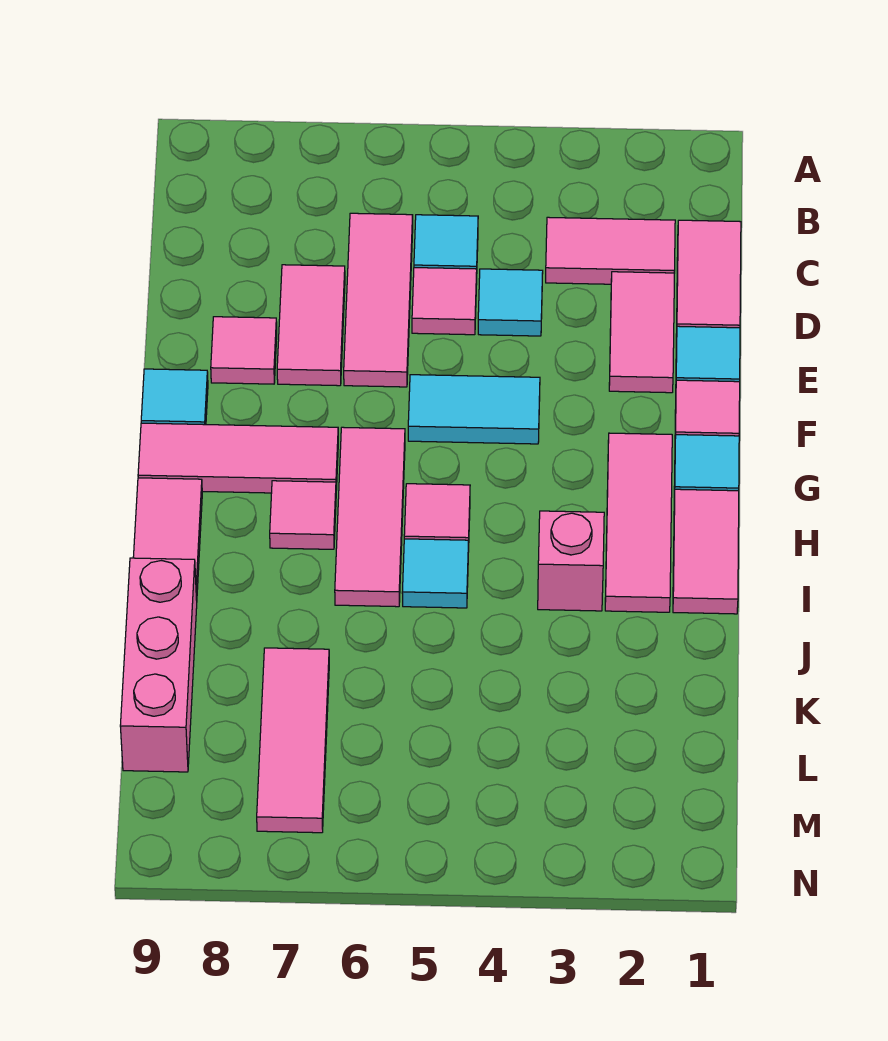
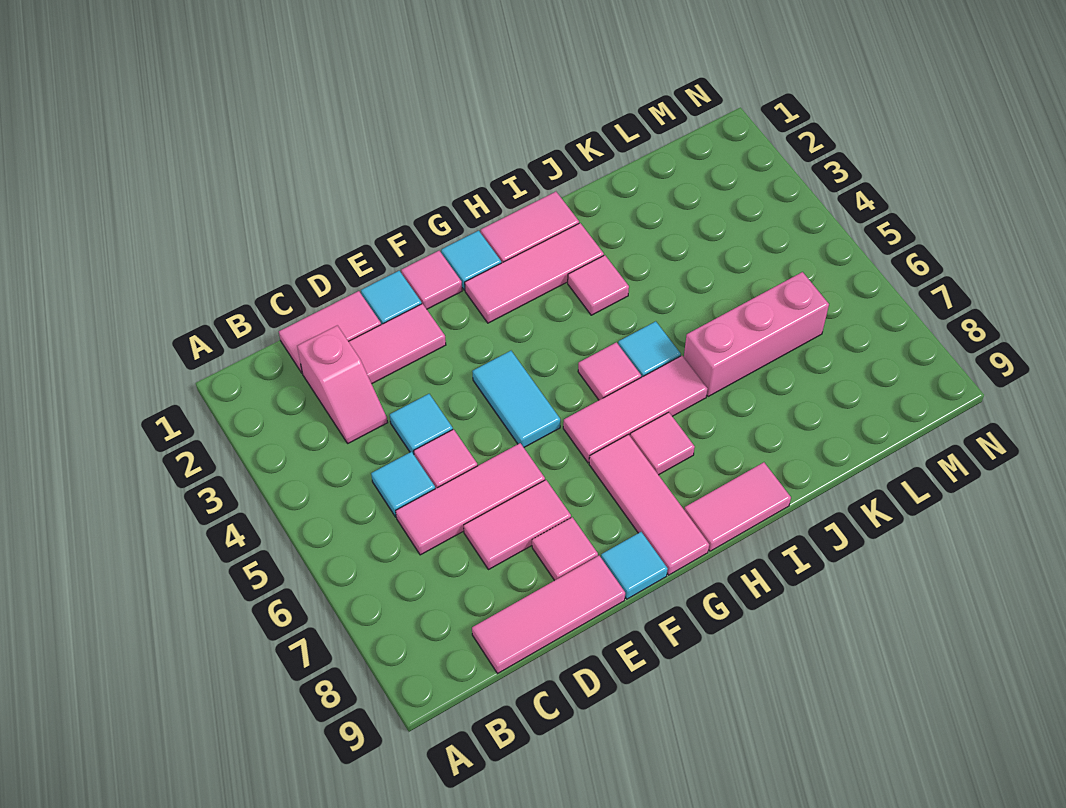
pink tile C2:C3 level 1 -> pink slope C2:C3 level 1 top 2
pink brick I3 level 1 -> pink tile I3 level 1
pink brick J9:L9 level 1 -> pink brick J6:L6 level 1
pink tile K7:M7 level 1 -> pink tile C9:E9 level 1

